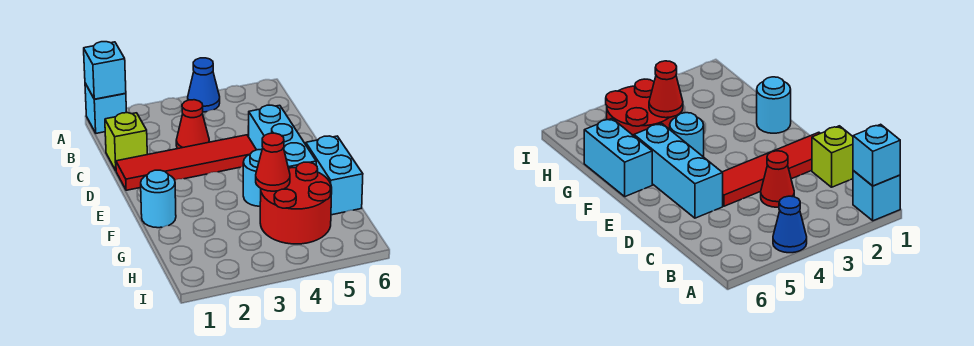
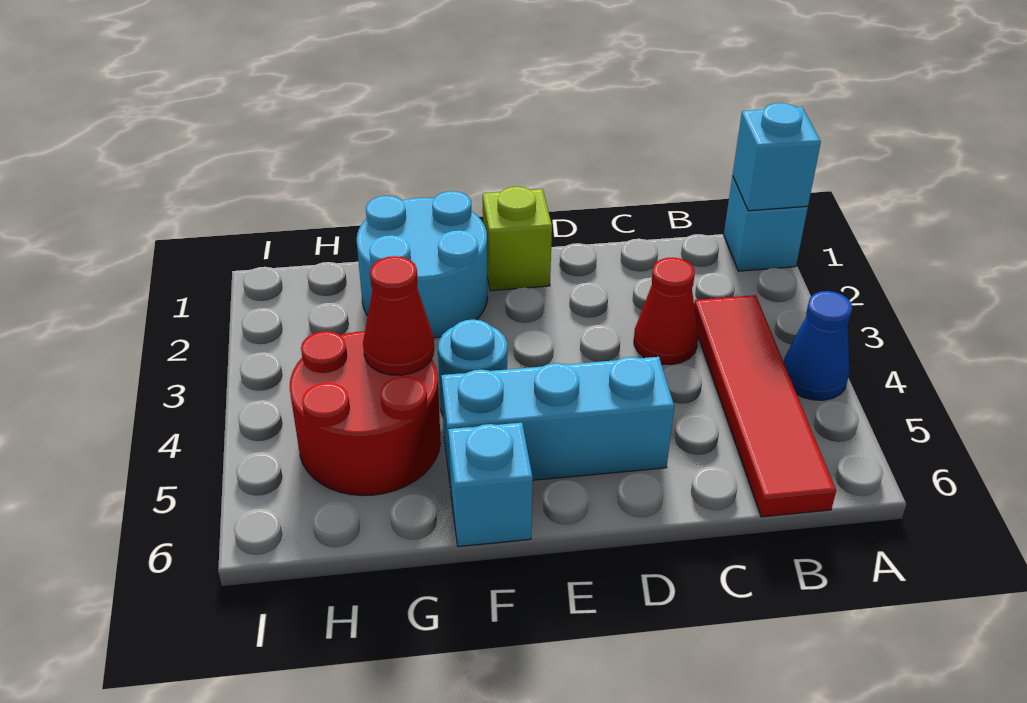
lime brick C1 level 1 -> lime brick E1 level 1
red tile D1:D4 level 1 -> red tile B3:B6 level 1
cyan round brick F1 level 1 -> cyan round brick F1:G2 level 1
cyan brick F6:G6 level 1 -> cyan brick F6 level 1

